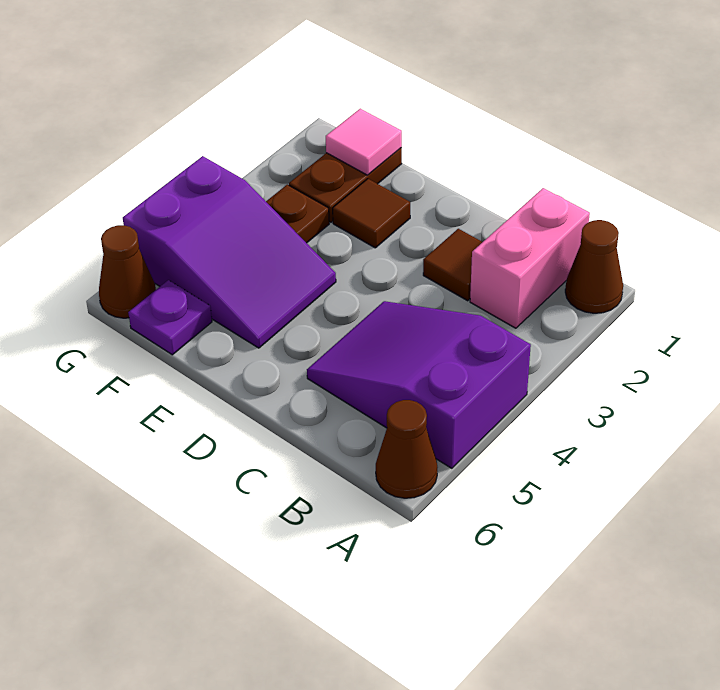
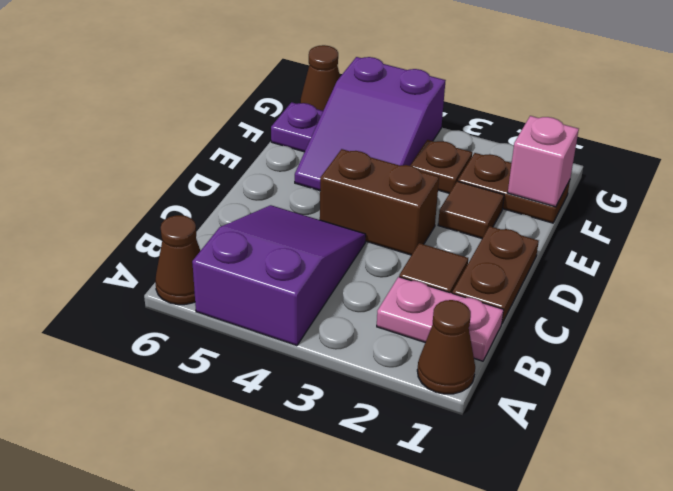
pink brick B1:B2 level 1 -> pink plate B1:B2 level 1
none -> brown plate C1:D1 level 1
none -> brown brick D3:D4 level 1
pink tile F1 level 2 -> pink brick F1 level 2

